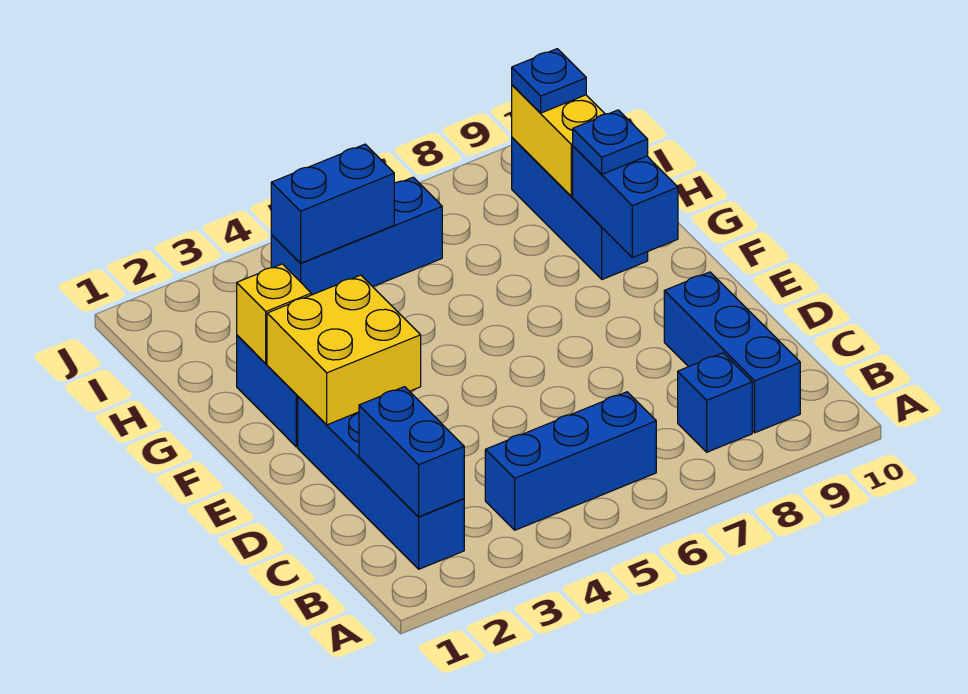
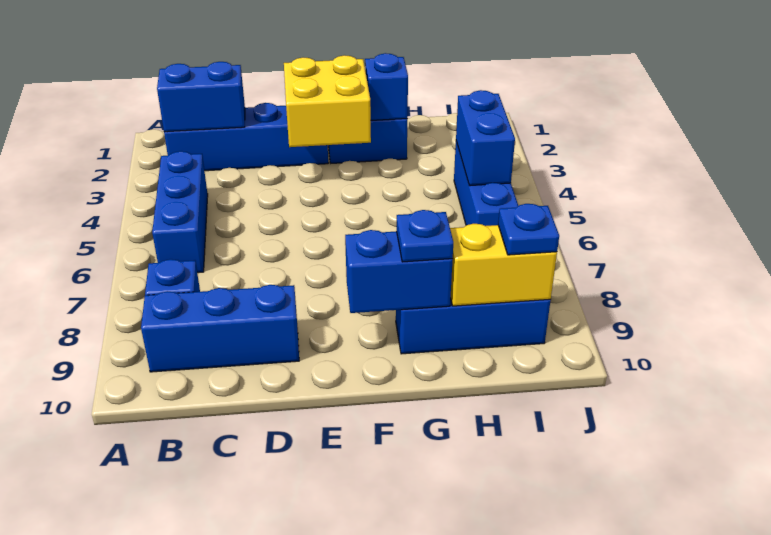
yellow brick G2 level 2 -> blue brick G2 level 2

